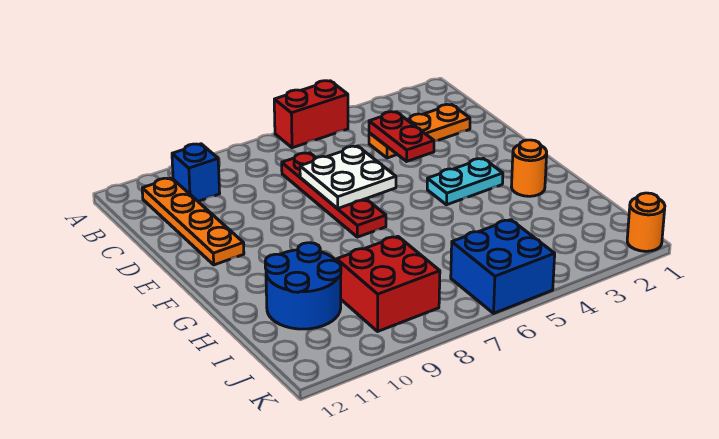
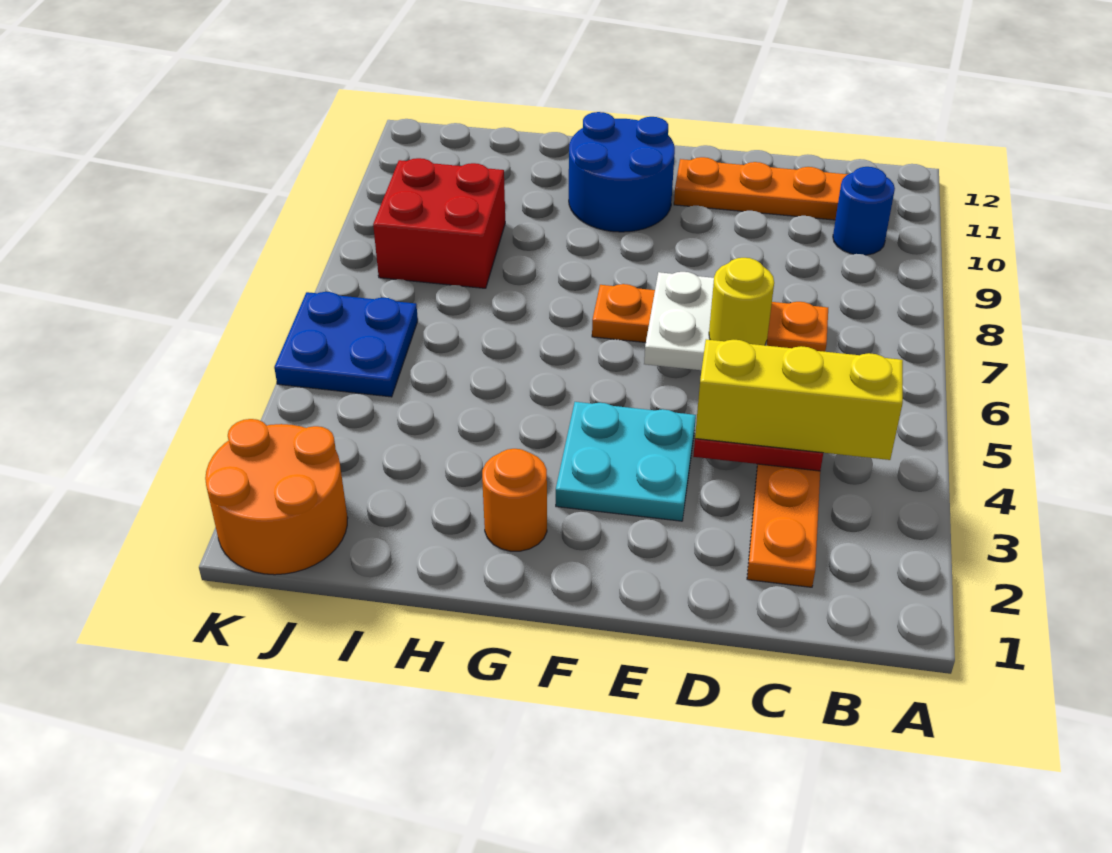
red brick A5:A6 level 1 -> none
none -> yellow brick B4:D4 level 3
blue brick B10 level 1 -> blue round brick B10 level 1
red plate C7:F7 level 1 -> orange plate C7:F7 level 1
none -> yellow round brick D6 level 3
cyan plate F3:F4 level 1 -> cyan plate E3:F4 level 1
blue round brick H10:I11 level 1 -> blue round brick F10:G11 level 1
blue brick J5:K6 level 1 -> blue plate J5:K6 level 1
orange round brick K1 level 1 -> orange round brick J1:K2 level 1

